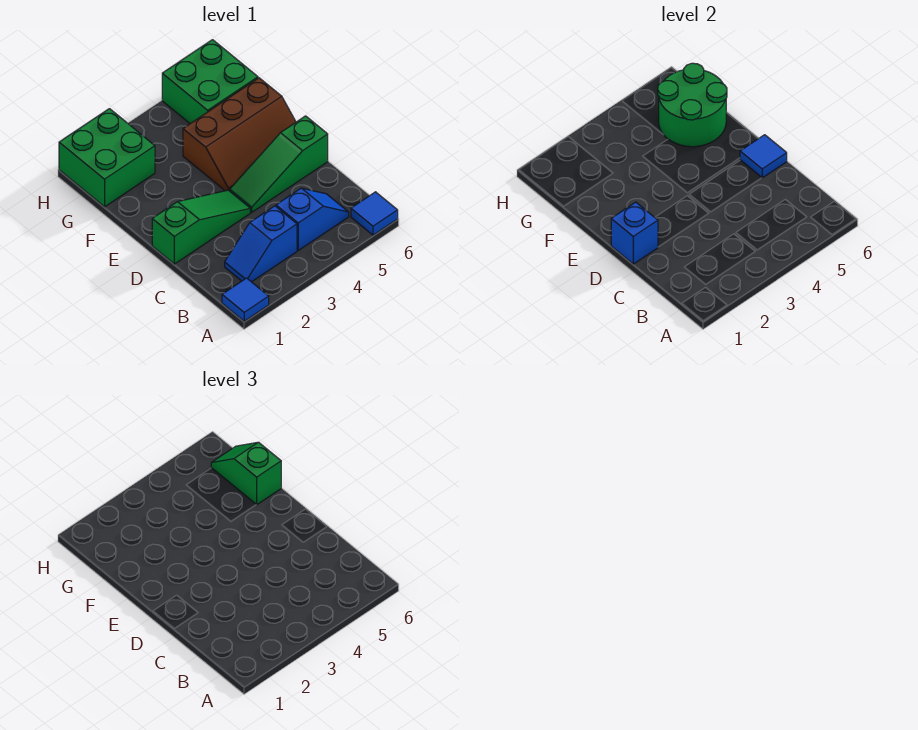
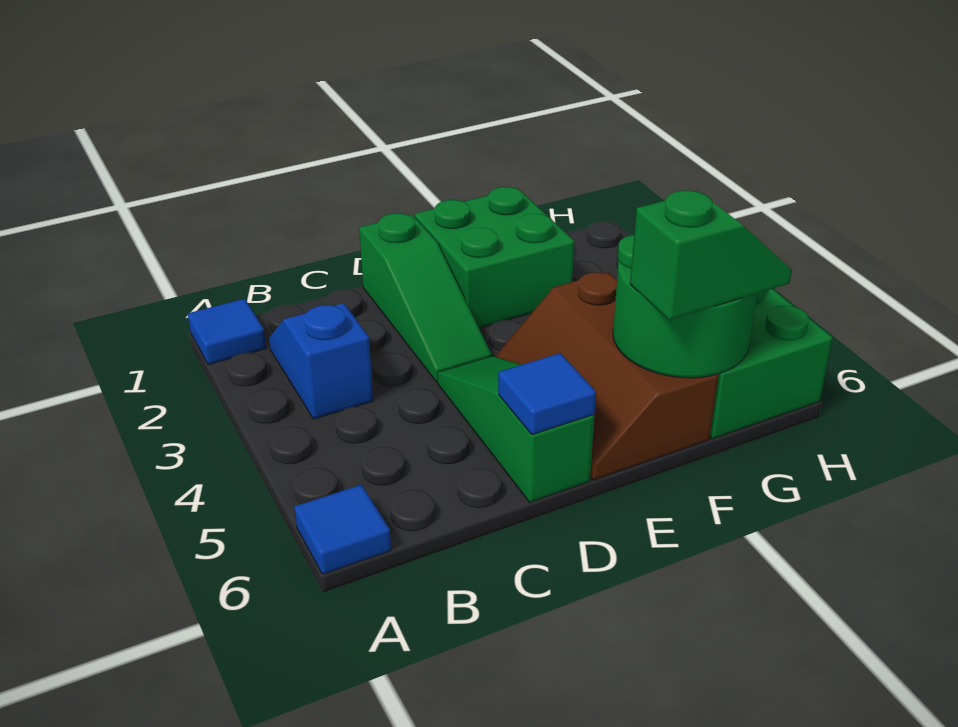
blue slope B4:B5 level 1 top 4 -> none
blue brick D1 level 2 -> none
green brick G1:H2 level 1 -> green brick E1:F2 level 1

